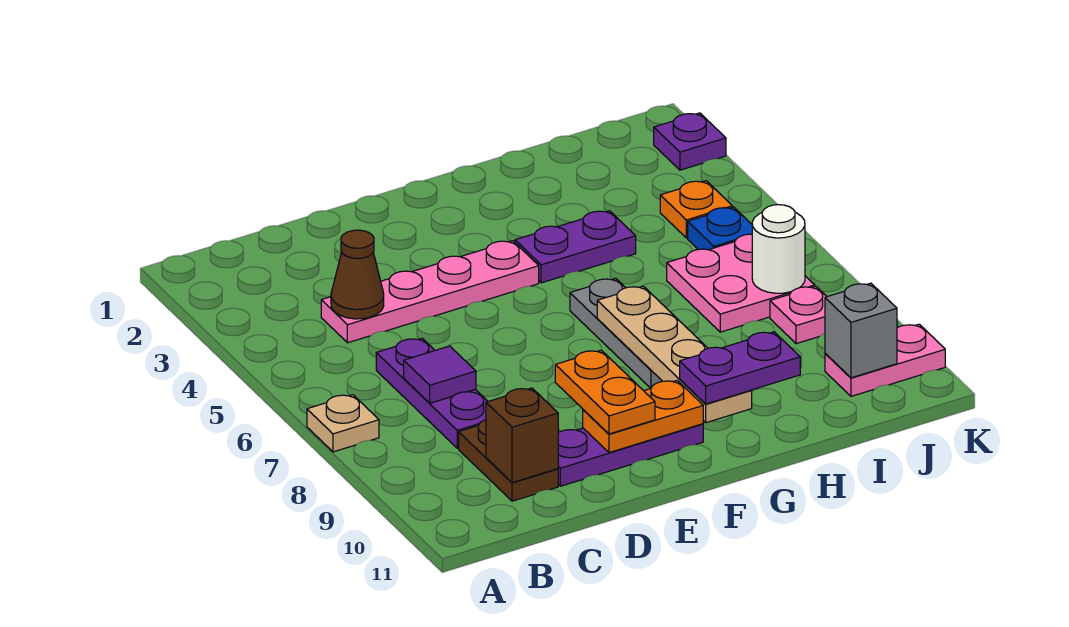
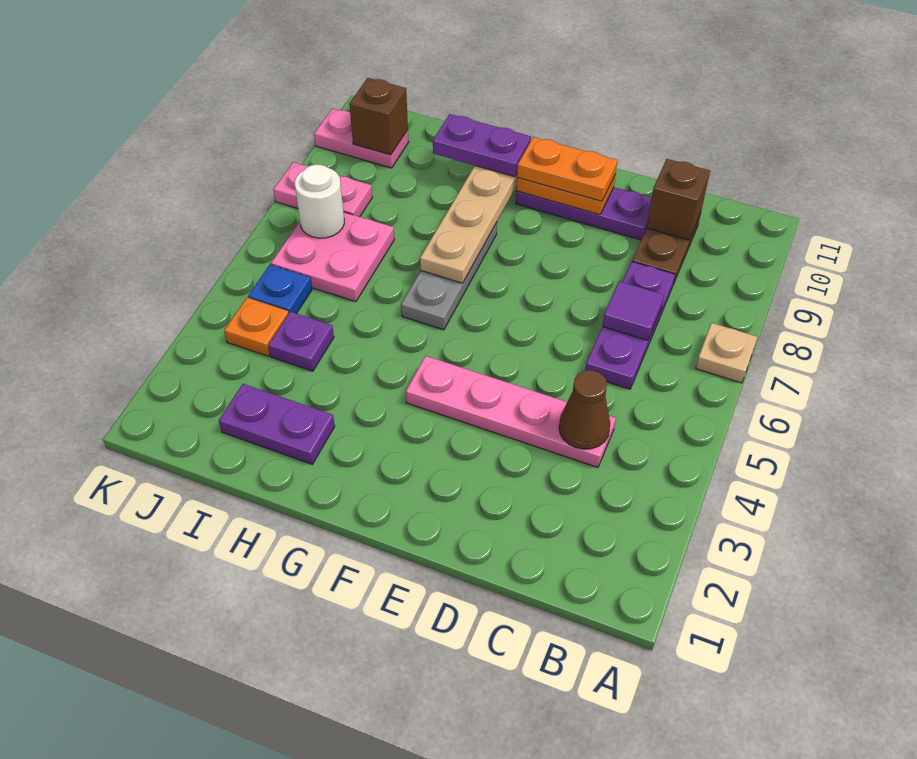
orange plate E9:E10 level 3 -> orange plate E10:F10 level 3
purple plate G4:H4 level 1 -> purple plate H2:I2 level 1
pink plate J8 level 1 -> pink plate J8:K8 level 1
grey brick J10 level 2 -> brown brick J10 level 2
purple plate K2 level 1 -> purple plate I4 level 1

